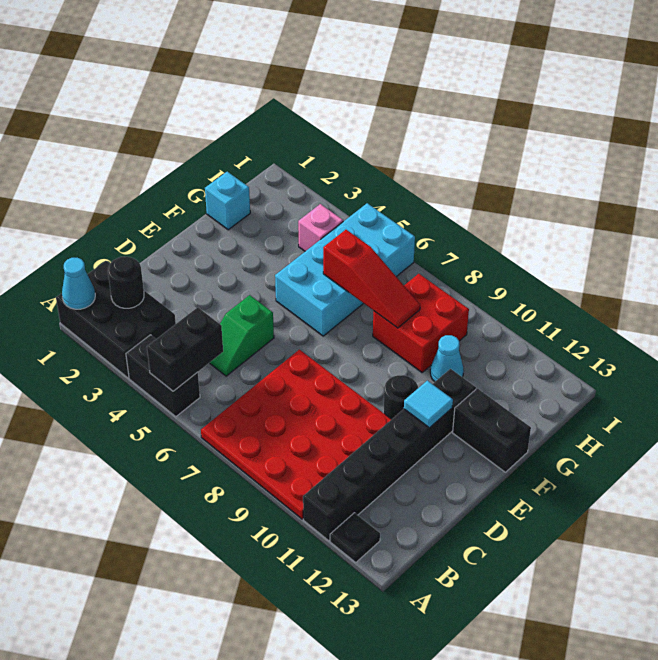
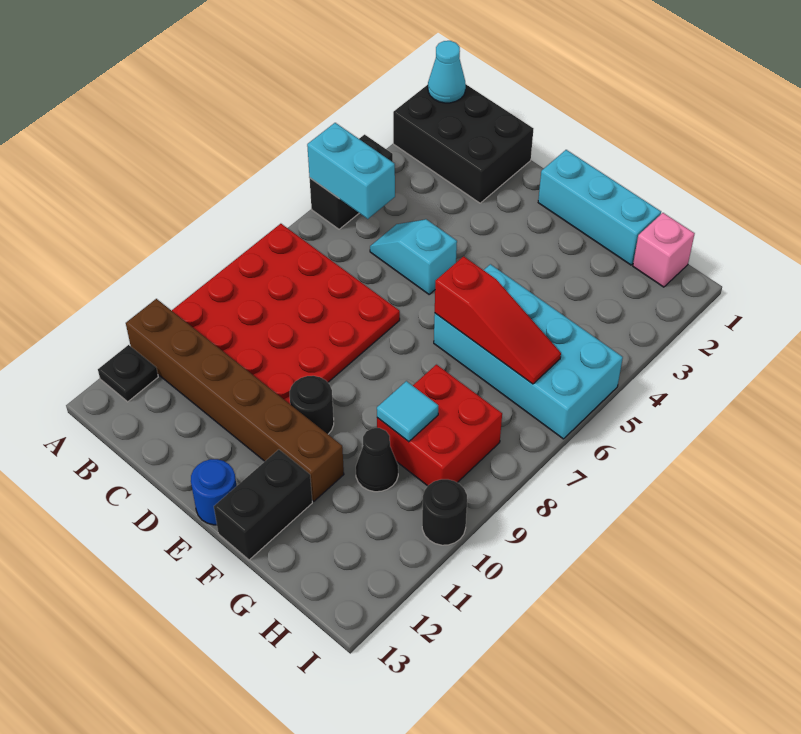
black brick A1:B3 level 1 -> black brick A1:C2 level 1
black brick A5:B5 level 2 -> cyan brick A5:B5 level 2
black brick A11:F11 level 1 -> brown brick A11:F11 level 1
black round brick B2 level 2 -> black round brick I10 level 1
green slope C5:D5 level 1 top D -> cyan slope C5:D5 level 1 top D
cyan tile E11 level 2 -> cyan tile G9 level 2
none -> blue round brick E13 level 1
cyan brick G1 level 1 -> cyan brick E1:G1 level 1
red slope G6:G8 level 2 top 6 -> red slope F6:H6 level 2 top F
cyan cone G10 level 1 -> black cone G10 level 1
pink brick H4 level 1 -> pink brick H1 level 1

